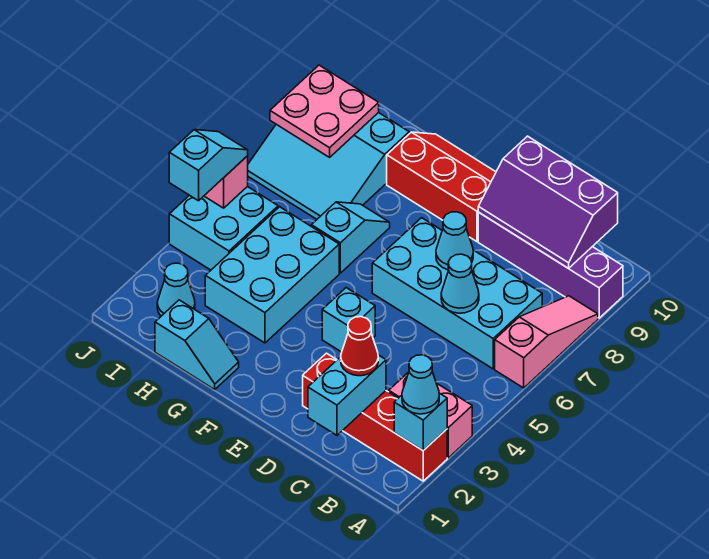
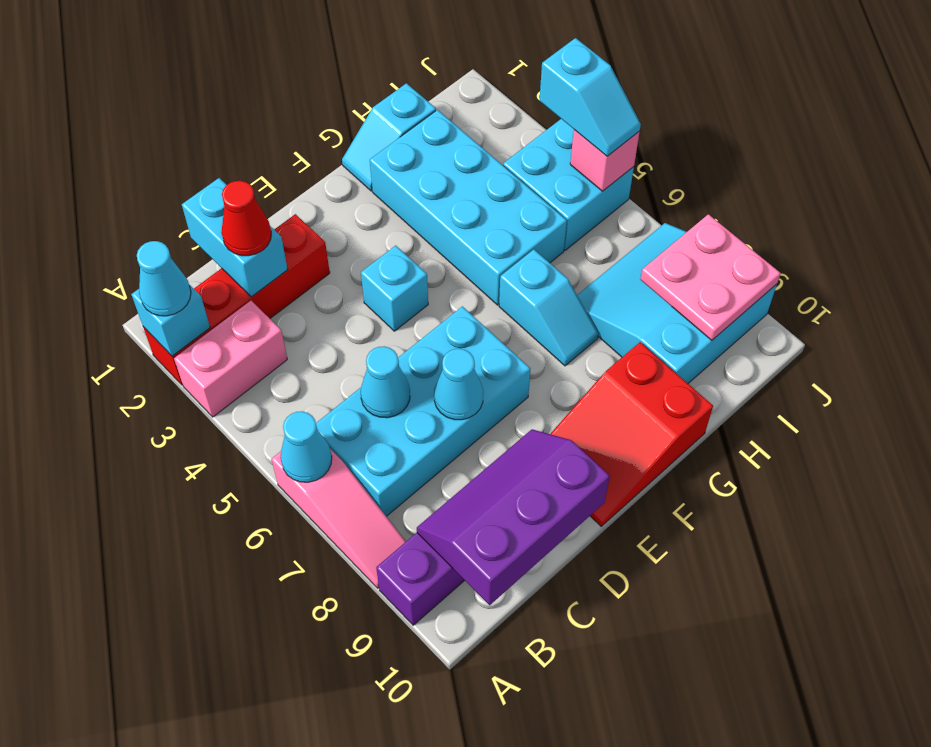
red slope E9:G10 level 1 top 9 -> red slope E9:G10 level 1 top G
cyan brick G3:H5 level 1 -> cyan brick G2:H5 level 1
cyan cone I2 level 1 -> cyan cone A6 level 2

